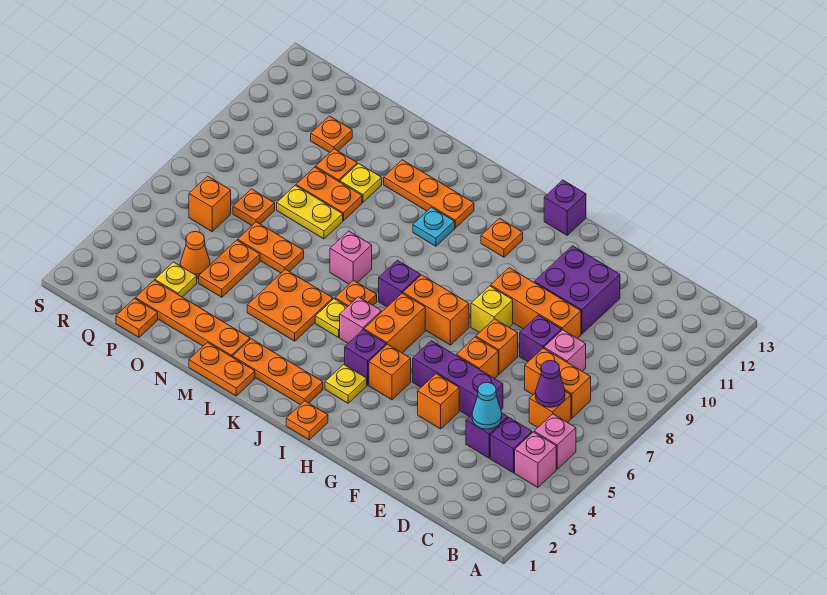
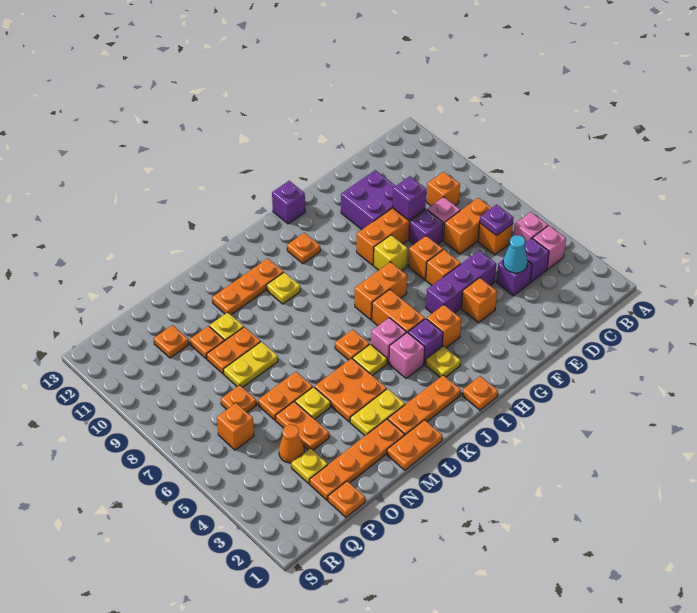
purple cone C6 level 2 -> purple plate C6 level 2
none -> orange brick C9 level 1
purple brick J7 level 1 -> purple brick E9 level 2
cyan plate K10 level 1 -> yellow plate K10 level 1
none -> yellow plate L3:M3 level 1
pink brick L7 level 1 -> pink brick J4 level 1
none -> yellow plate N5 level 1

